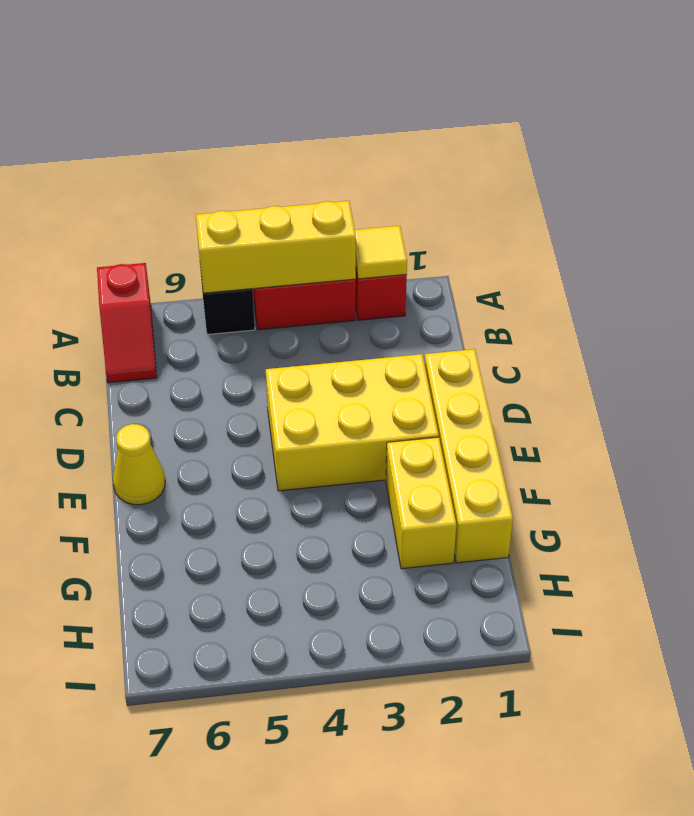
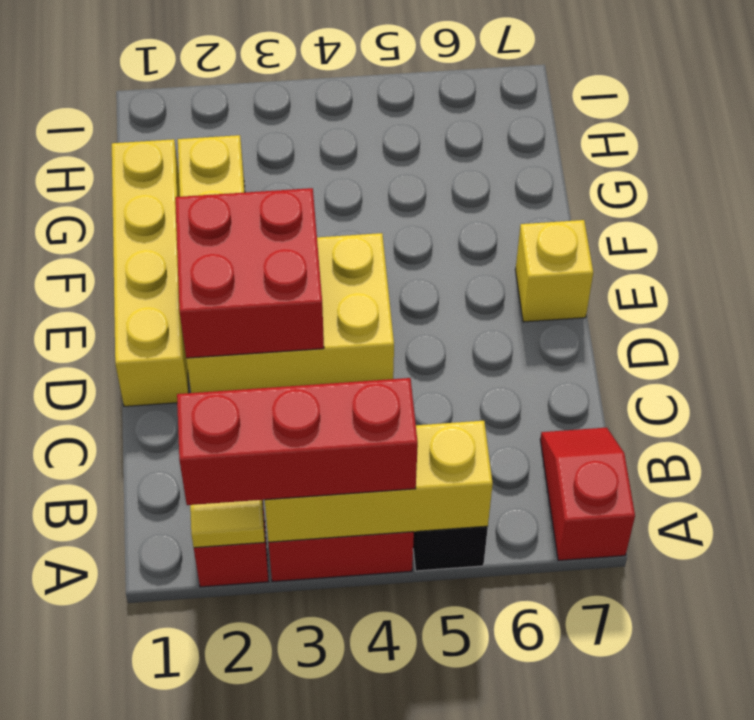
none -> red brick A2:A4 level 3
none -> red brick D2:E3 level 2
yellow cone E7 level 1 -> yellow brick E7 level 1

